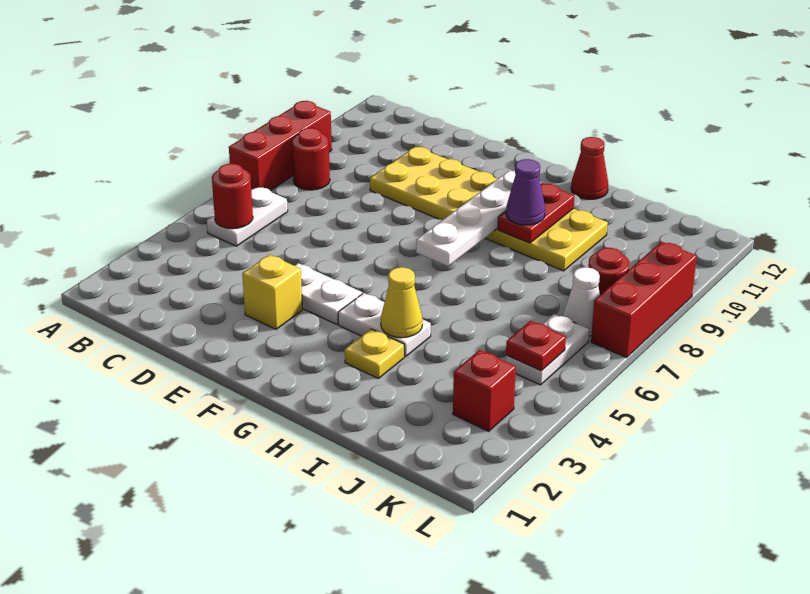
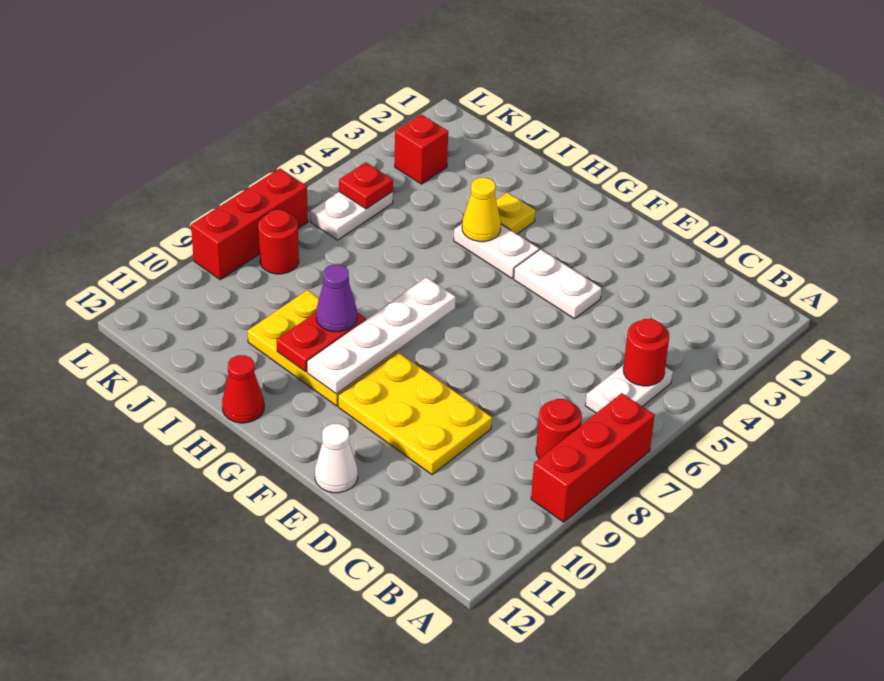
yellow brick E3 level 1 -> none
white cone K7 level 1 -> white cone E12 level 1

